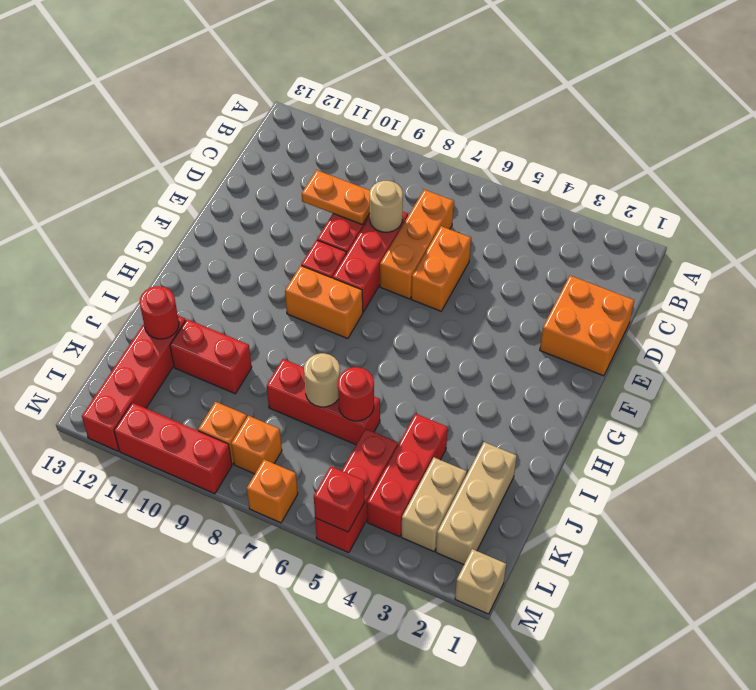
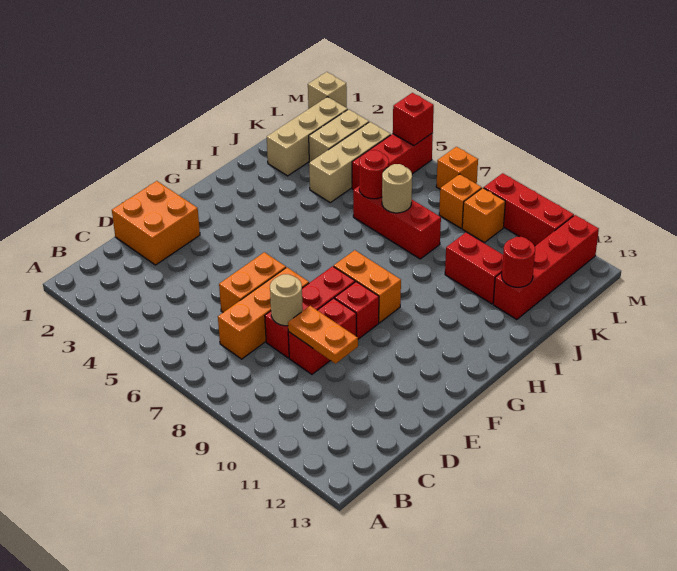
red brick J4:L4 level 1 -> tan brick J4:L4 level 1

